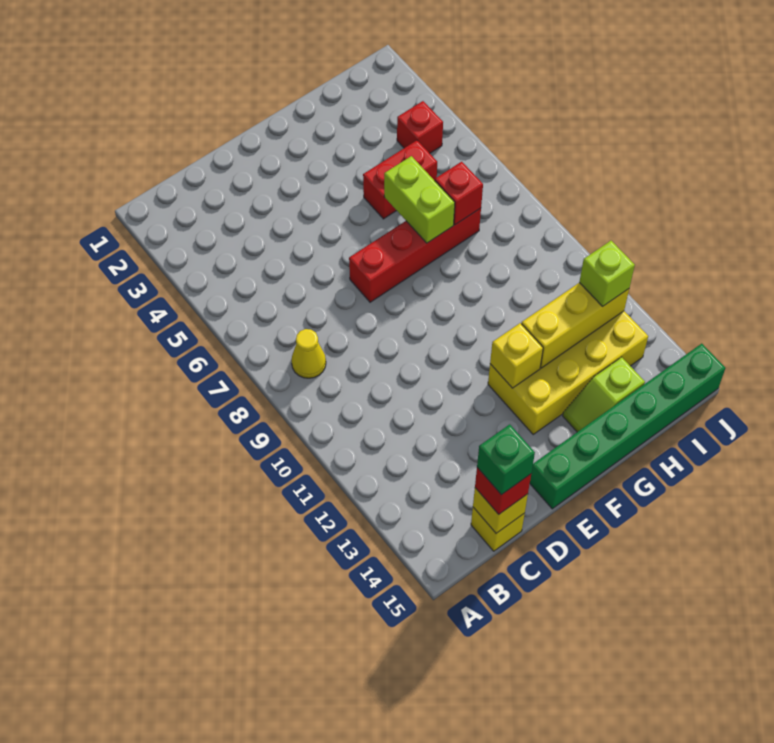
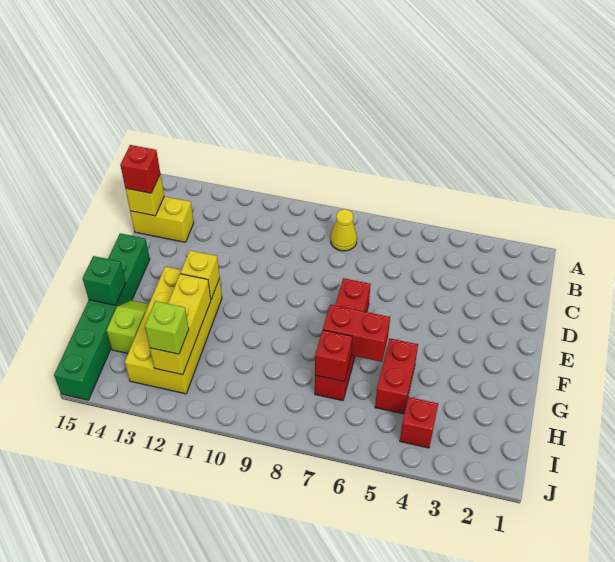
yellow brick C15 level 1 -> yellow brick C14:C15 level 1
green brick C15 level 4 -> green brick G15 level 2
lime brick G6:G7 level 2 -> red brick G6:G7 level 2

